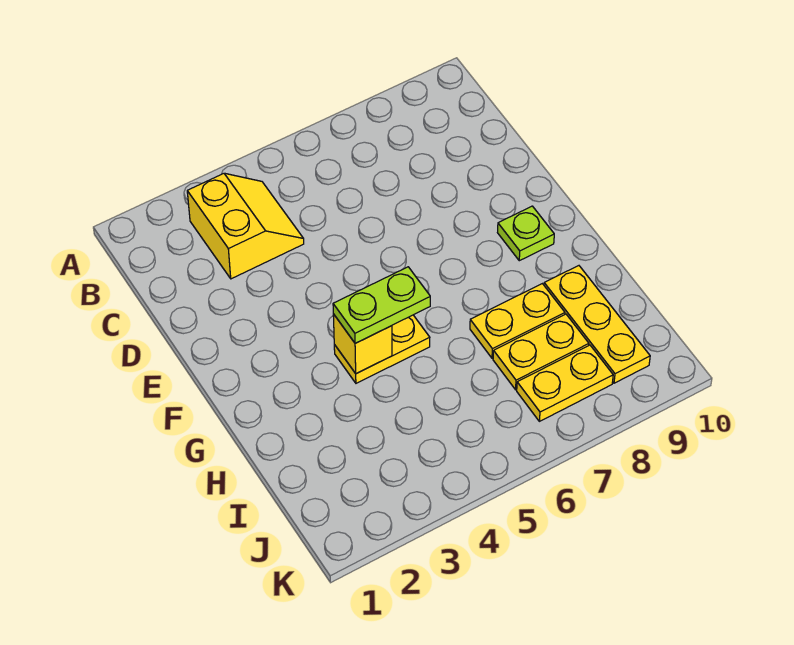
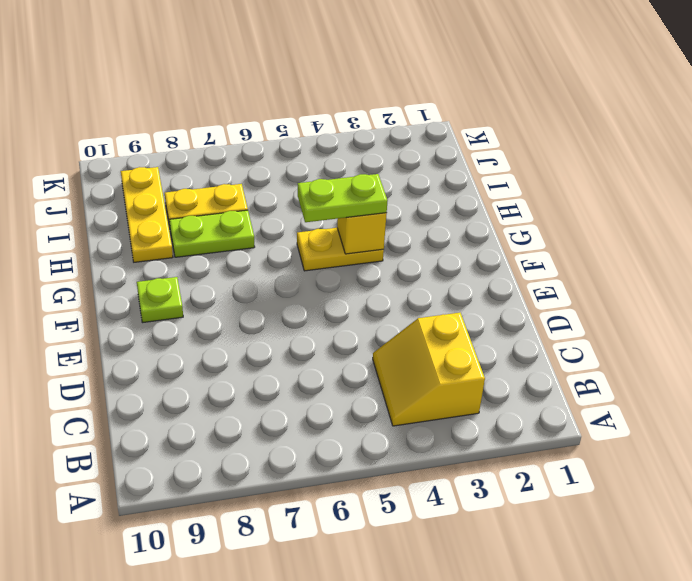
yellow plate H7:H8 level 1 -> lime plate H7:H8 level 1
yellow plate J7:J8 level 1 -> none

